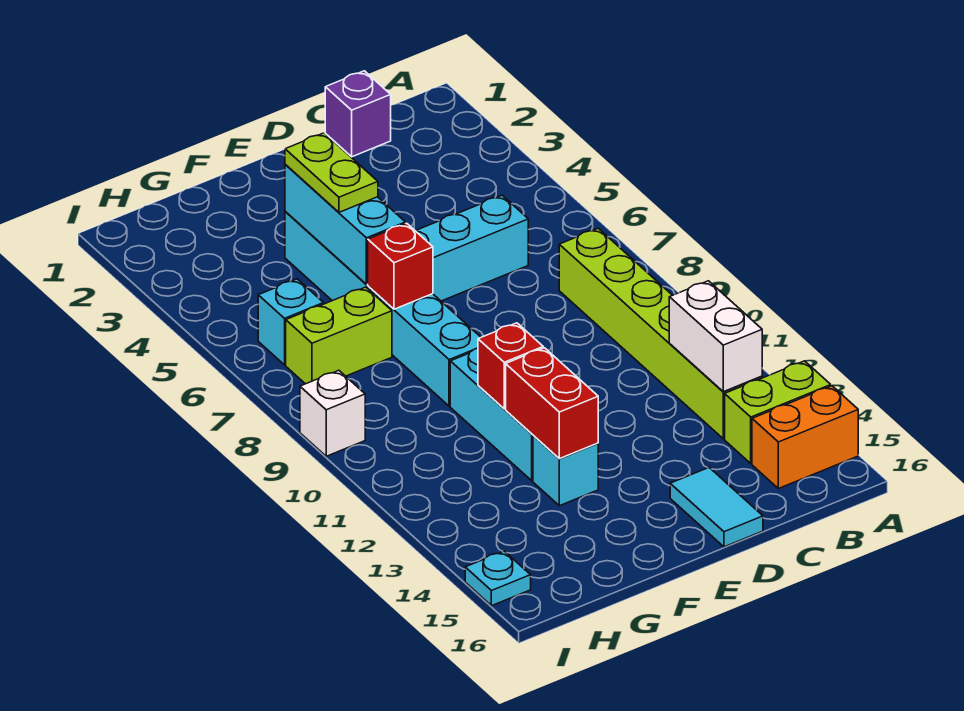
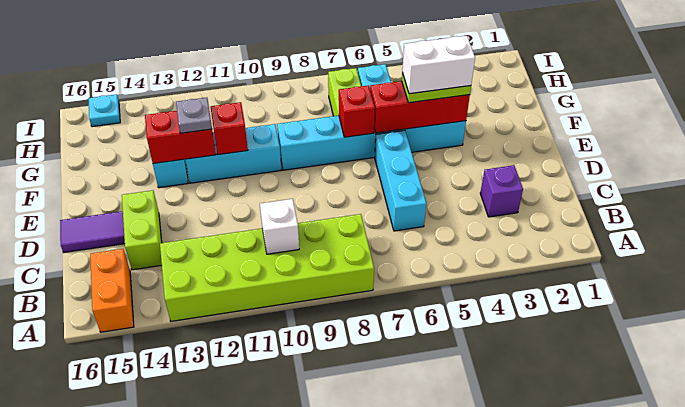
lime brick A14:B14 level 1 -> lime brick C14:D14 level 1
lime brick B8:B13 level 1 -> lime brick A8:B13 level 1
white brick B12:B13 level 2 -> white brick F4:F5 level 4
purple brick C1 level 1 -> purple brick C3 level 1
cyan tile D15:D16 level 1 -> purple tile D15:D16 level 1
cyan brick F4:F6 level 2 -> red brick F4:F6 level 2
none -> grey plate F12 level 3
white brick I9 level 1 -> white brick B10 level 2

